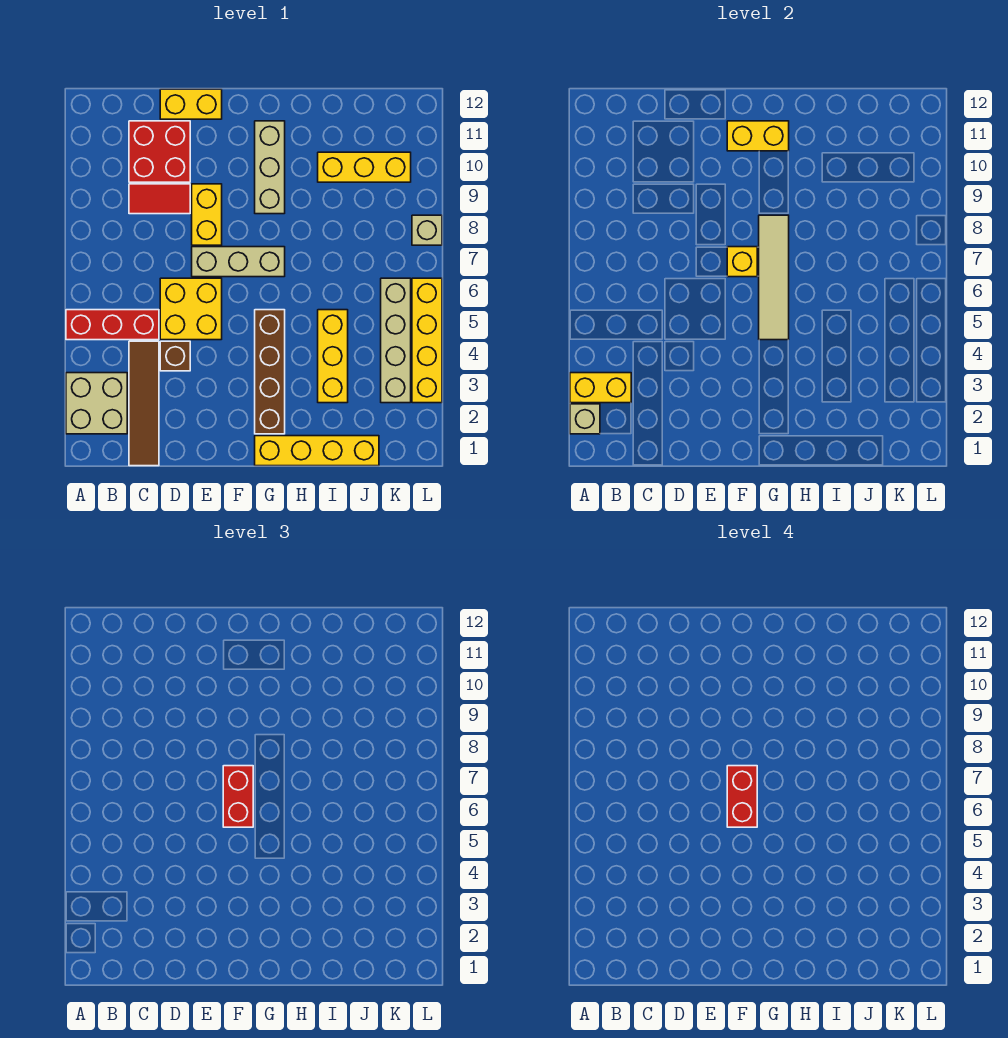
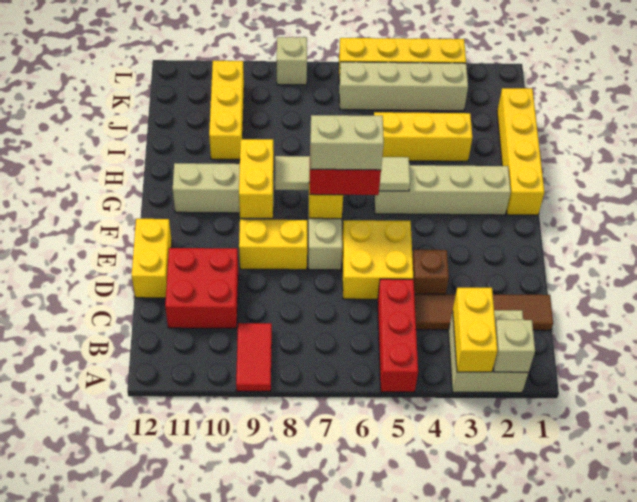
red tile C9:D9 level 1 -> red tile A9:B9 level 1
red brick F6:F7 level 4 -> tan brick F6:F7 level 4
yellow brick F11:G11 level 2 -> yellow brick F9:G9 level 2
brown brick G2:G5 level 1 -> tan brick G2:G5 level 1

